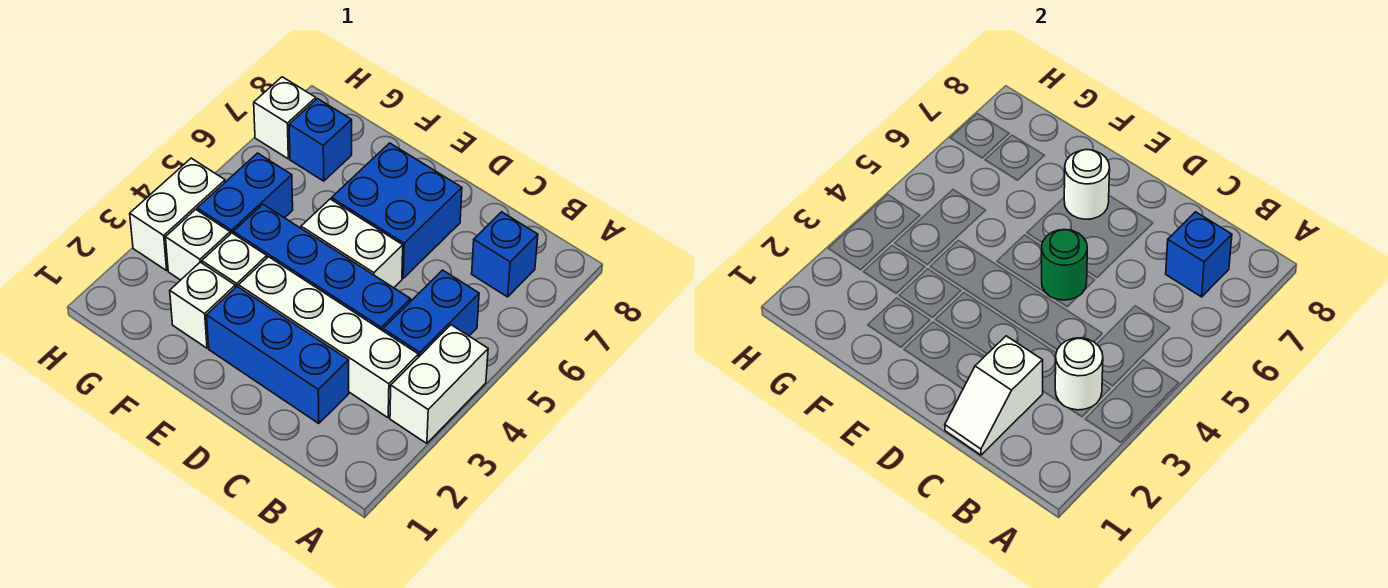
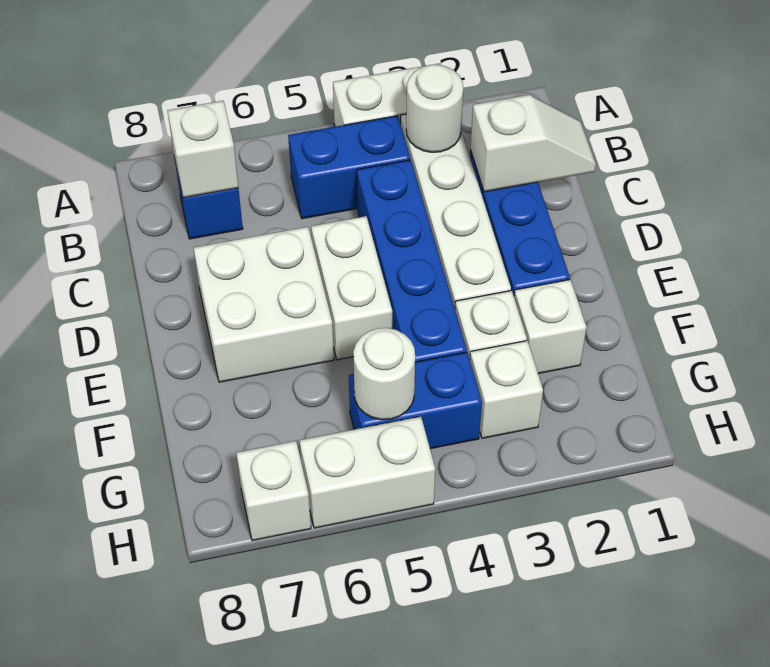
blue brick B7 level 2 -> white brick B7 level 2
green round brick D5 level 2 -> none
blue brick D6:E7 level 1 -> white brick D6:E7 level 1
white round brick E7 level 2 -> white round brick G5 level 2
blue brick G7 level 1 -> none
white brick H3:H4 level 1 -> white brick H5:H6 level 1

